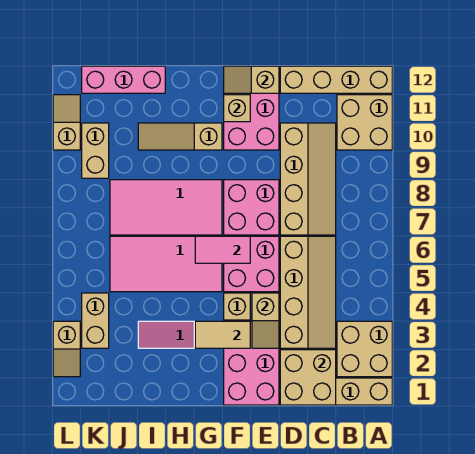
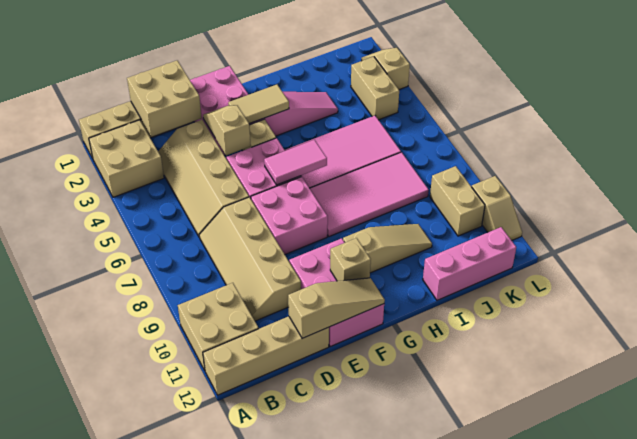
tan slope E12:F12 level 2 top E -> tan slope D12:F12 level 2 top D

